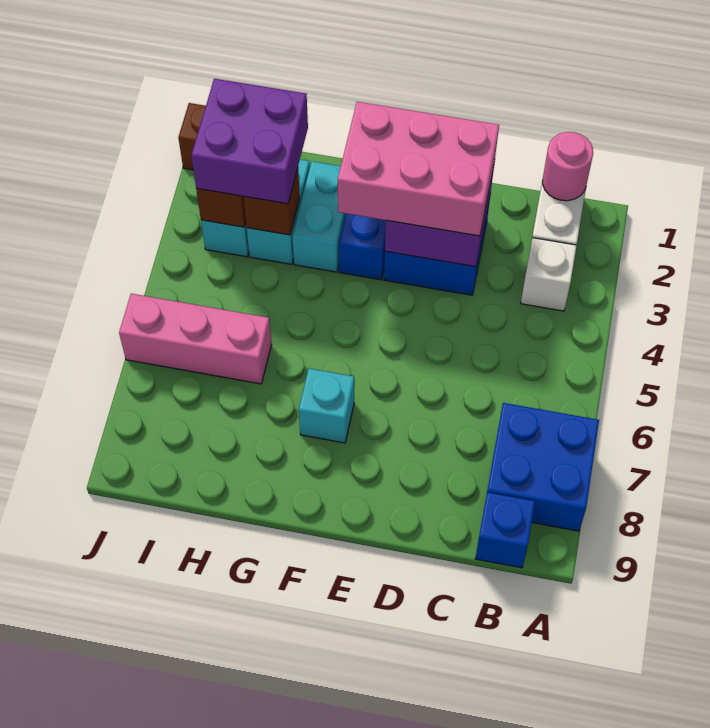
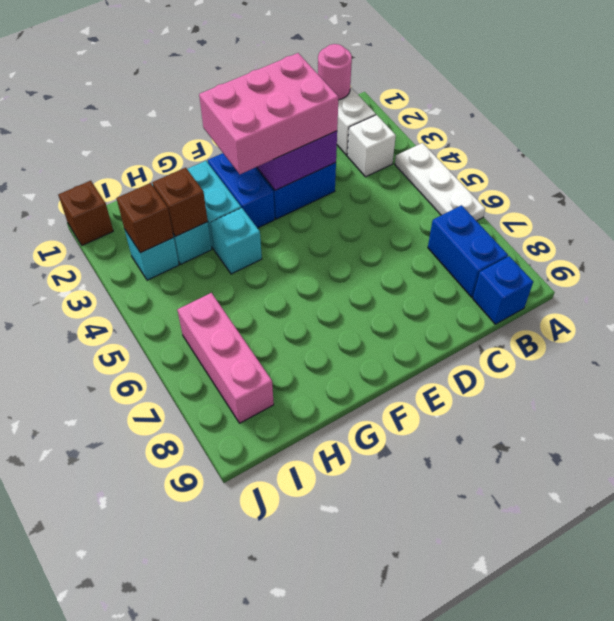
none -> white plate A4:A6 level 1
blue brick A7:B8 level 1 -> blue brick B7:B8 level 1
cyan brick F7 level 1 -> cyan brick G4 level 1
purple brick H2:I3 level 3 -> none
pink brick H6:J6 level 1 -> pink brick I6:I8 level 1

